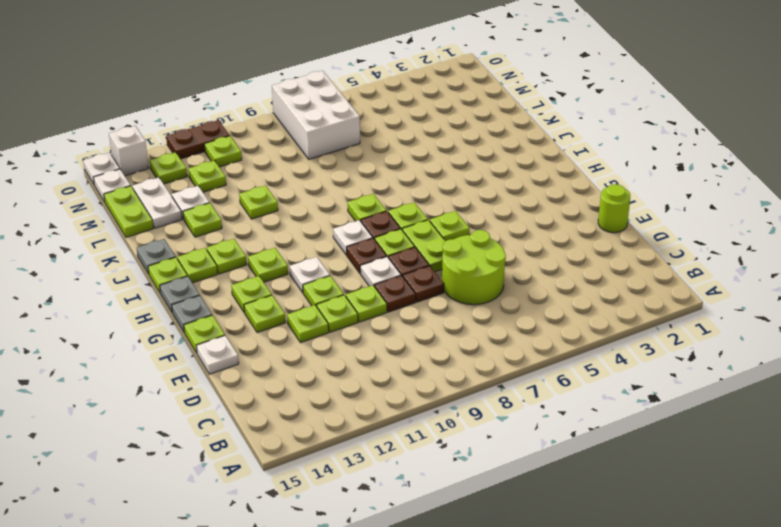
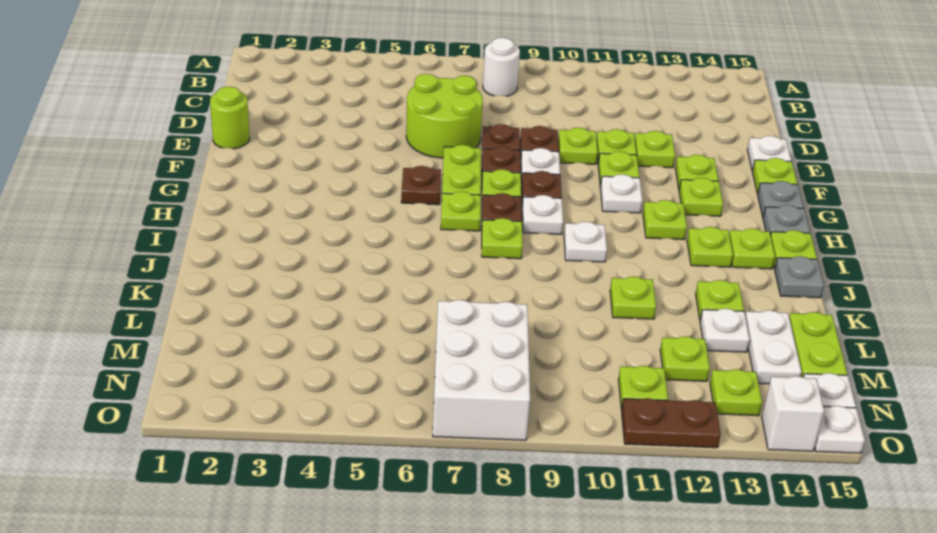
none -> white round brick B8 level 1
lime plate G6 level 1 -> brown plate G6 level 1
none -> white plate I10 level 1

